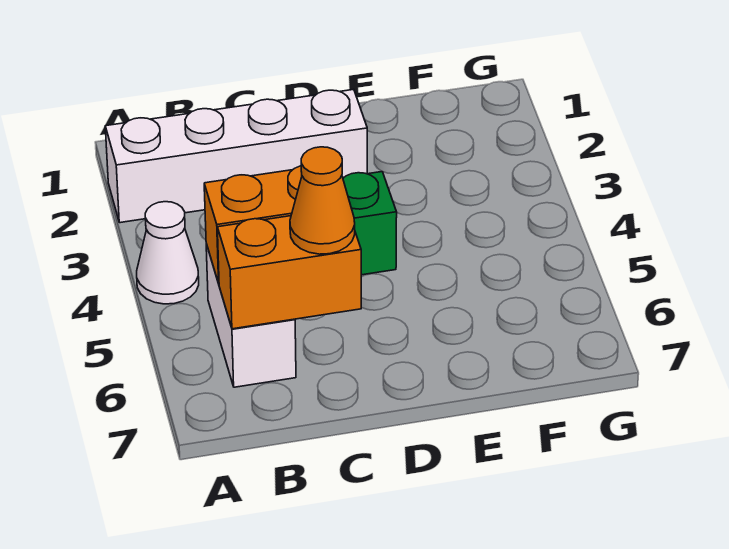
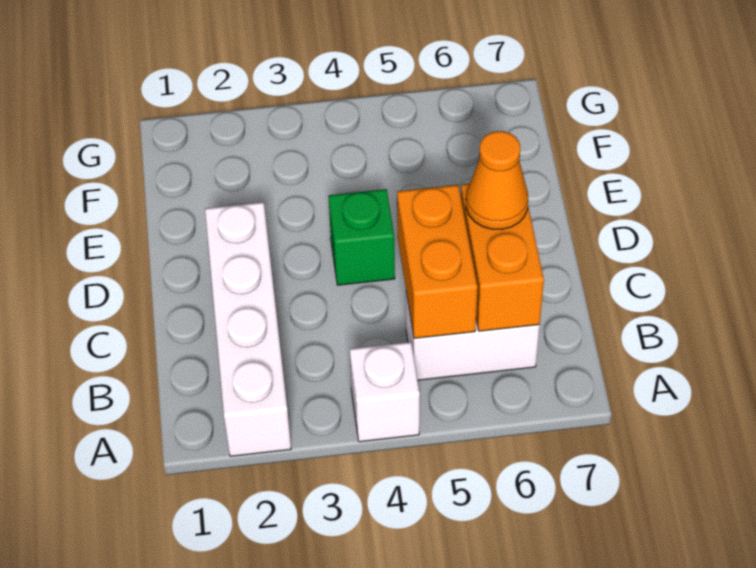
white cone A4 level 1 -> white brick A4 level 1

